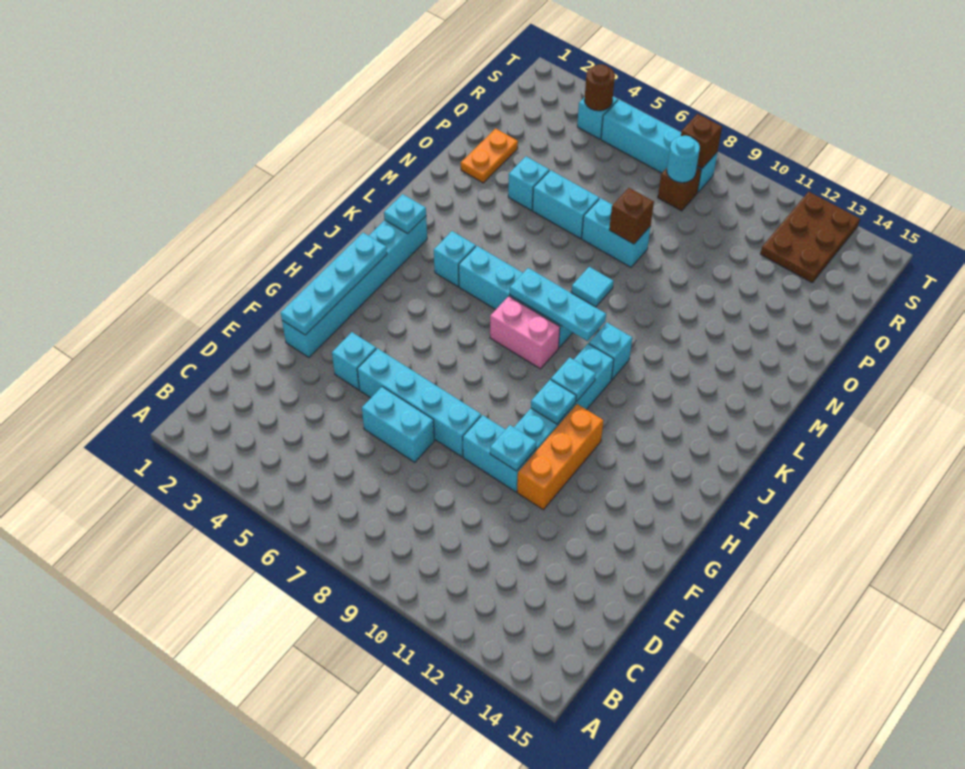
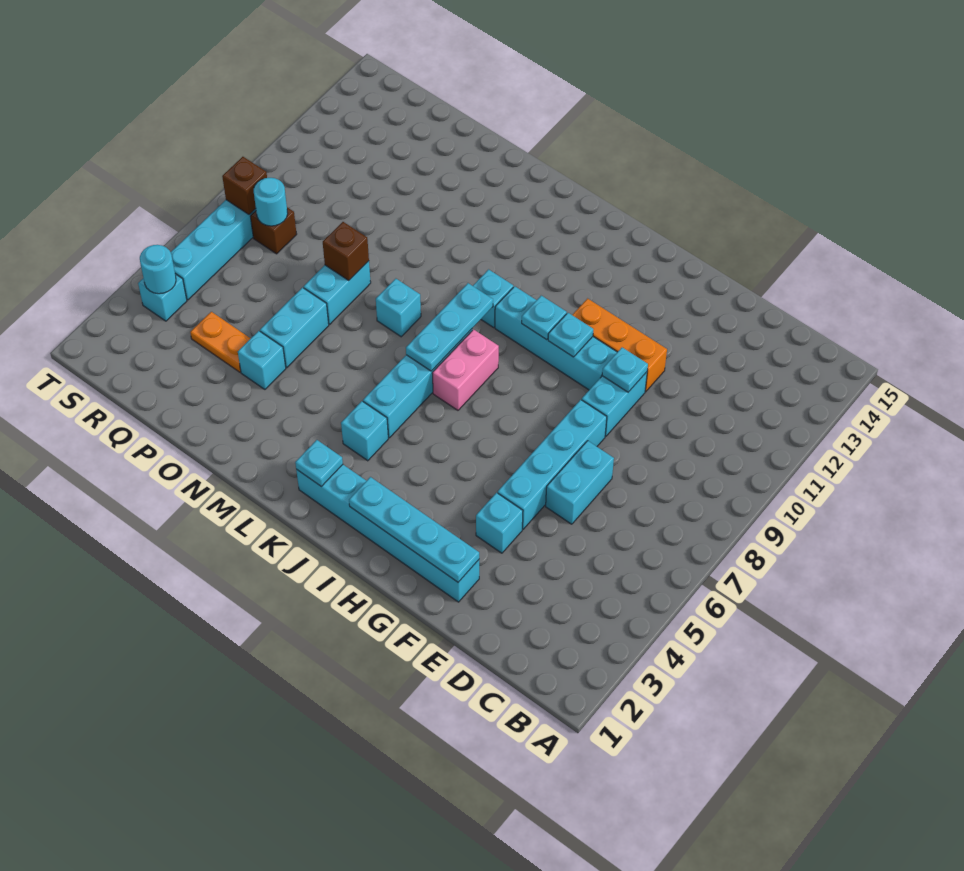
cyan tile M8 level 1 -> cyan brick M8 level 1
orange plate O2:P2 level 1 -> orange plate P4:Q4 level 1
brown plate R12:T13 level 1 -> none
brown round brick S4 level 2 -> cyan round brick S4 level 2

